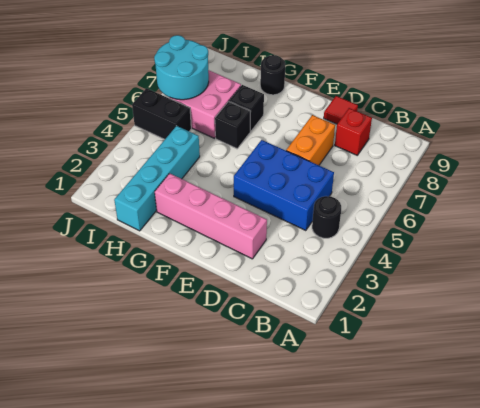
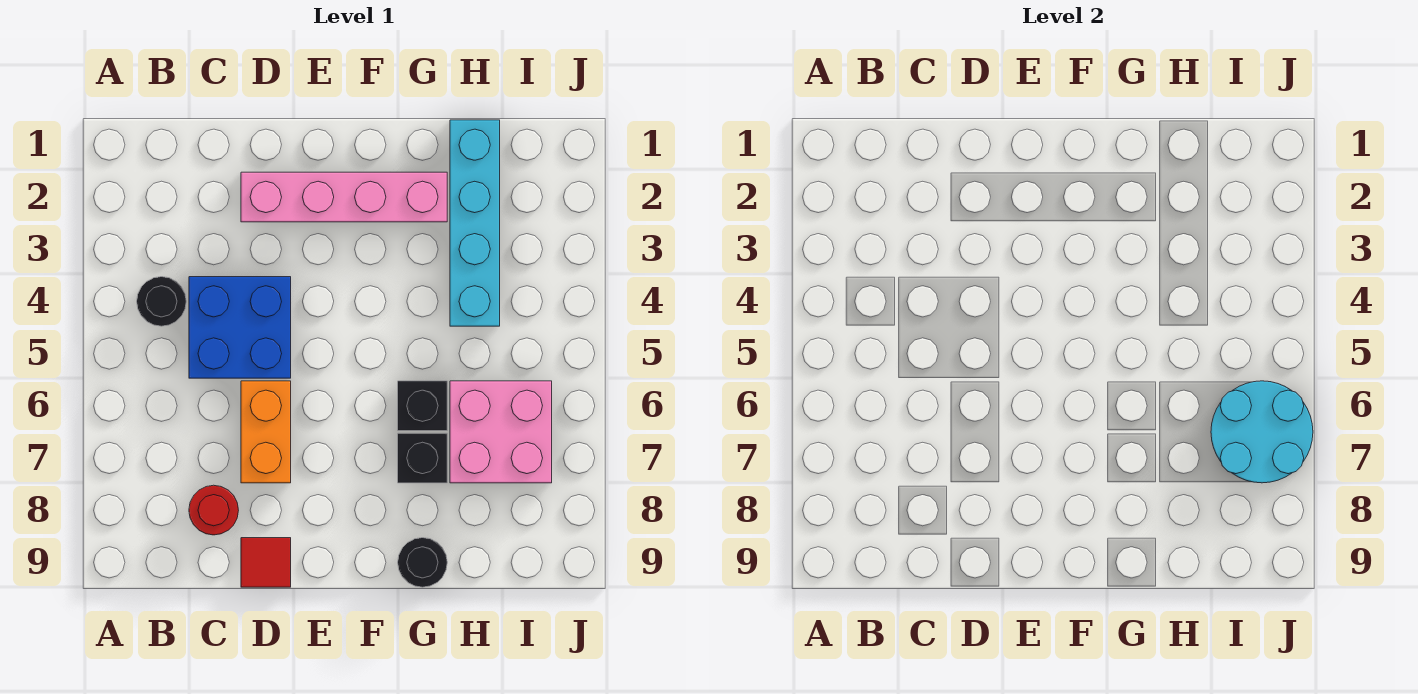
blue brick C4:E5 level 1 -> blue brick C4:D5 level 1
red brick C8 level 1 -> red round brick C8 level 1
black brick I5:J5 level 1 -> none

